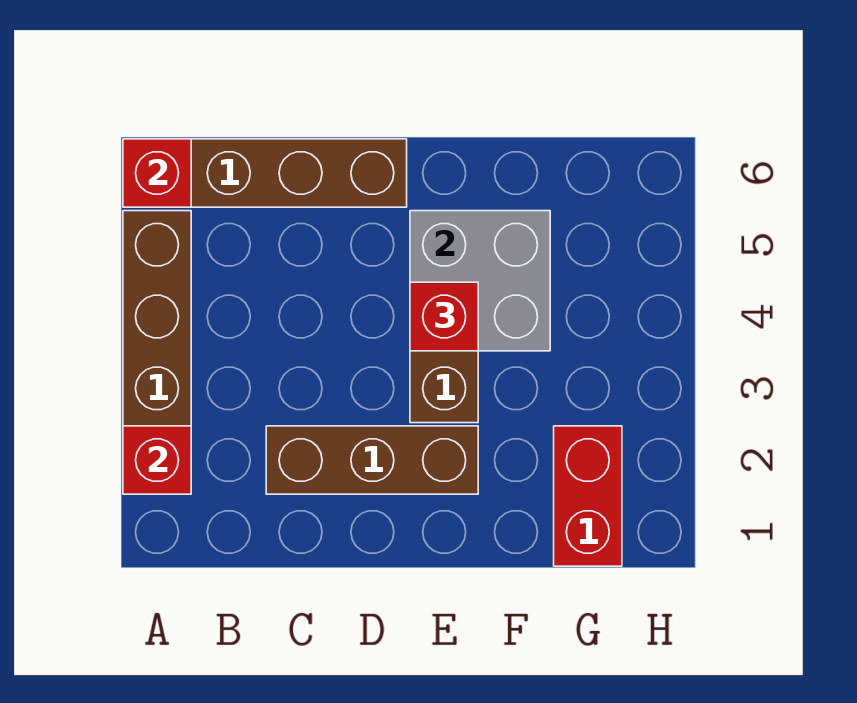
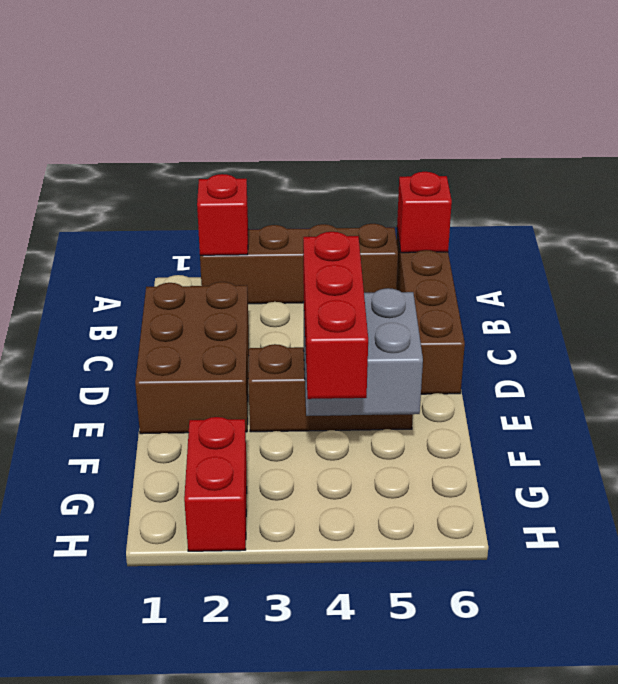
brown brick C2:E2 level 1 -> brown brick C1:E2 level 1
red brick E4 level 3 -> red brick E4:G4 level 3
red brick G1:G2 level 1 -> red brick G2:H2 level 1

